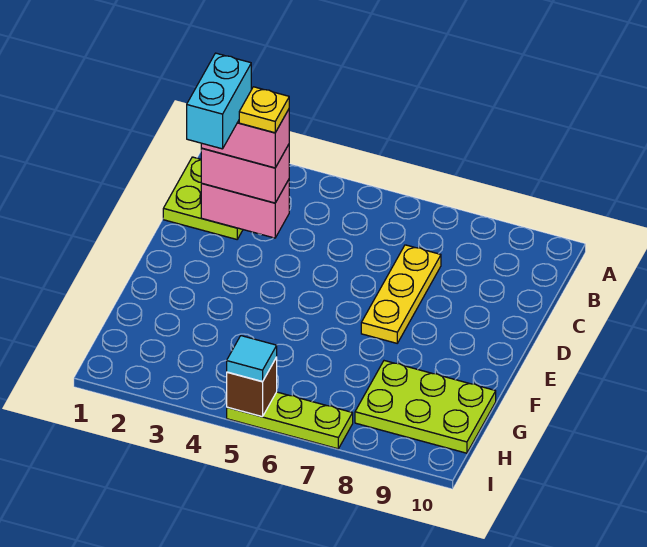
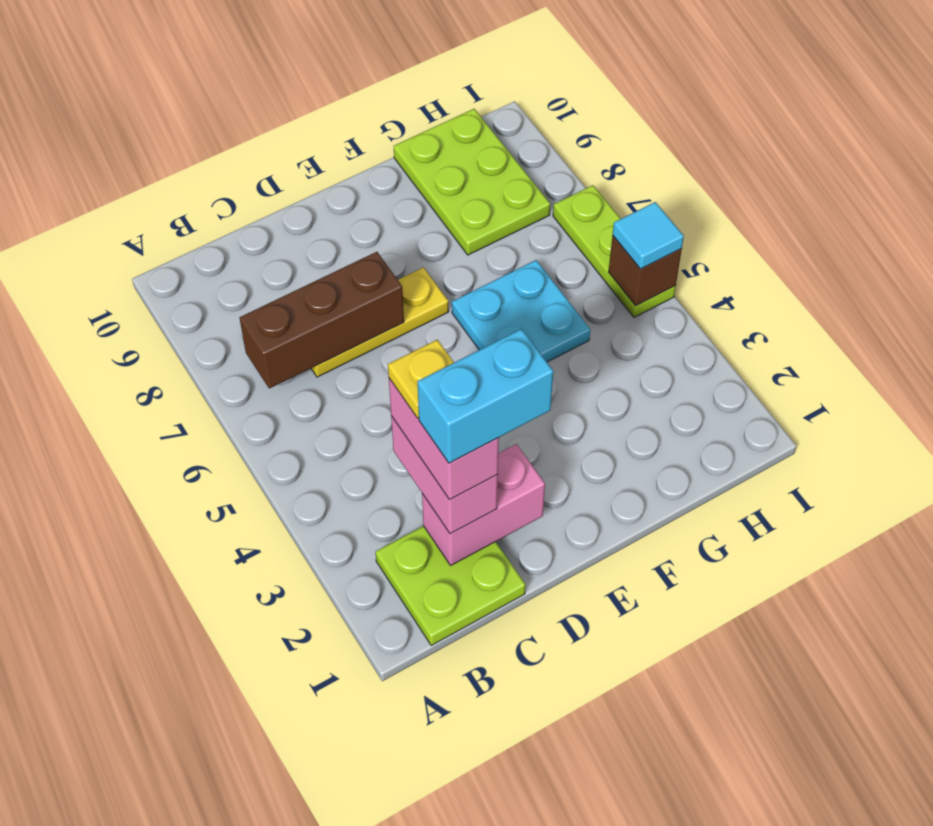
none -> brown brick B7:D7 level 2
pink brick C2:C3 level 2 -> pink brick C2:D2 level 2
none -> cyan plate F5:G6 level 1

